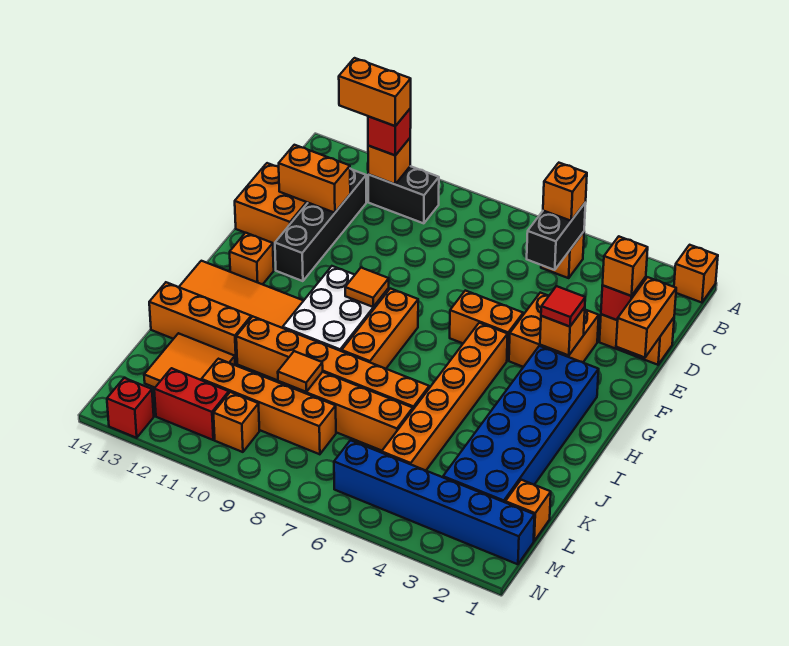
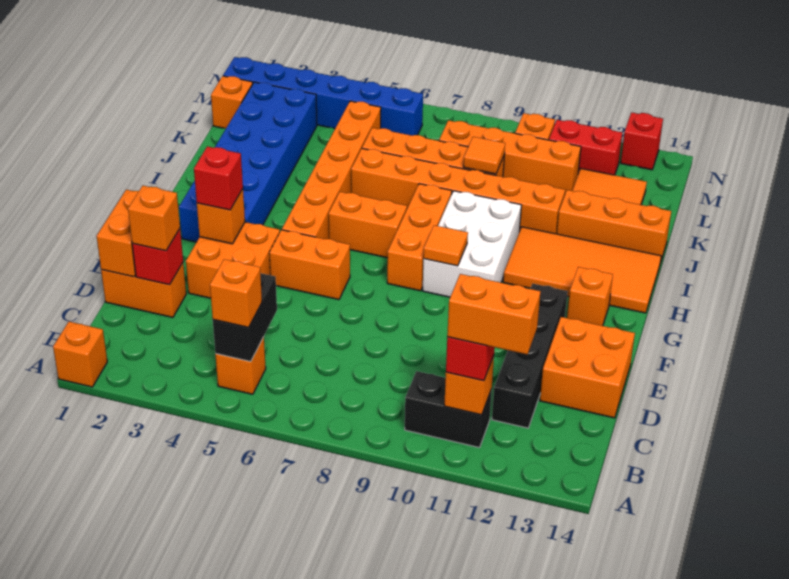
orange brick D12:D13 level 2 -> orange brick H6:H7 level 1
red tile F3 level 3 -> red brick F3 level 3

